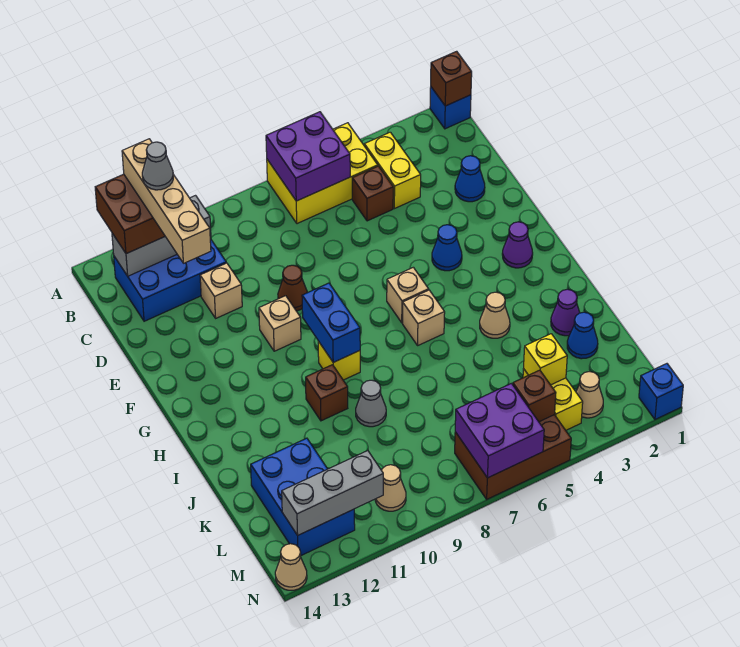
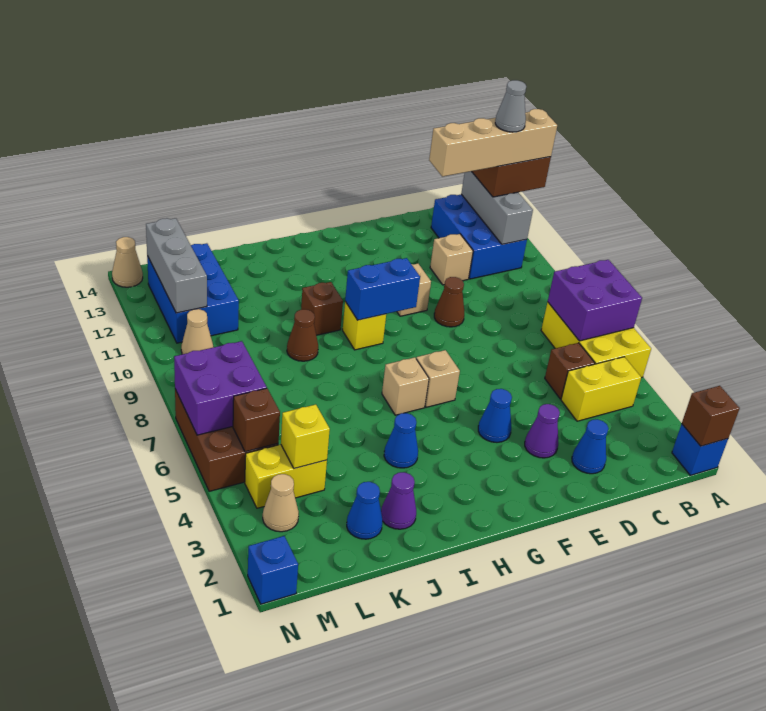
purple cone G2 level 1 -> purple cone E3 level 1
tan cone I4 level 1 -> blue cone I4 level 1
grey cone J9 level 1 -> brown cone J9 level 1
blue brick K12:M13 level 1 -> blue brick L11:M13 level 1

